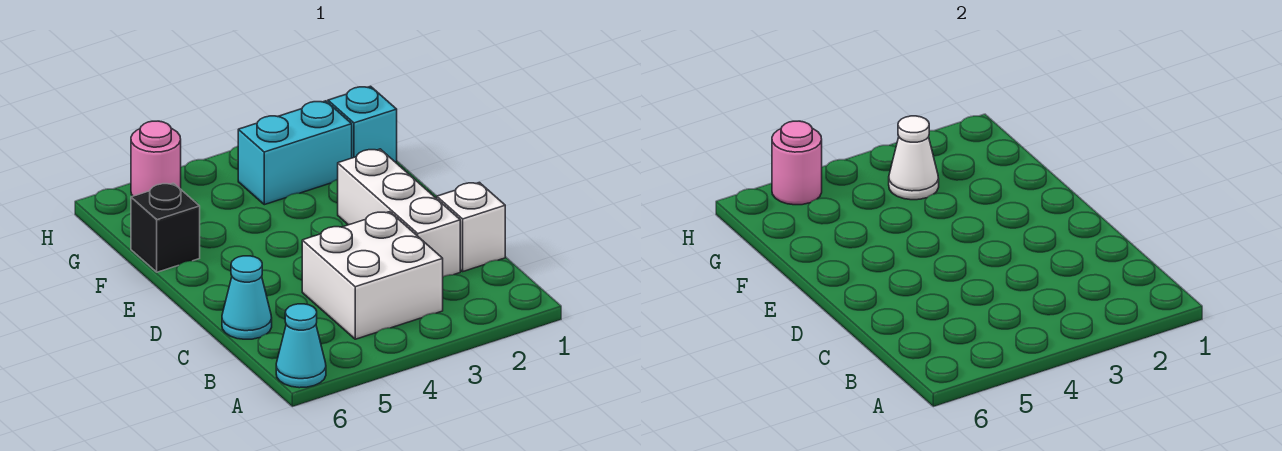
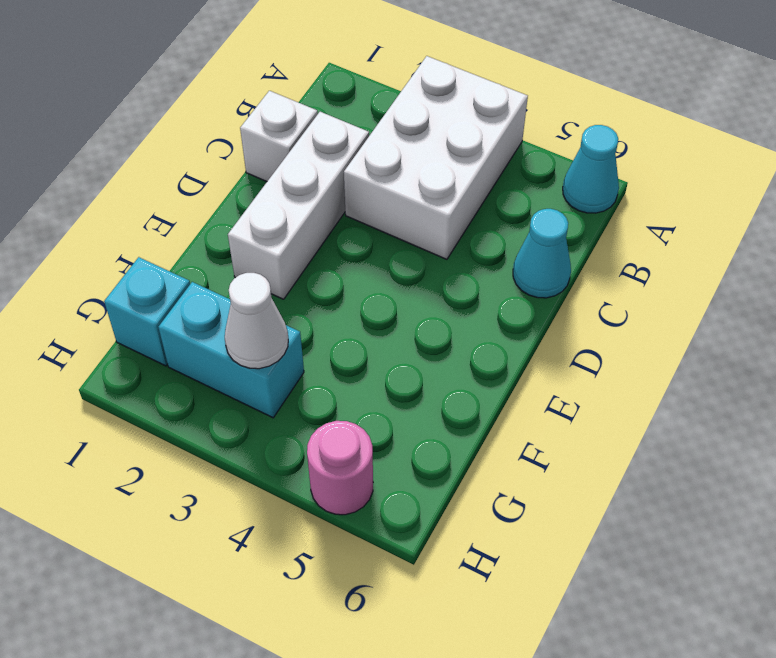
white brick B3:C4 level 1 -> white brick A3:C4 level 1
black brick F6 level 1 -> none
pink round brick H5 level 2 -> none

